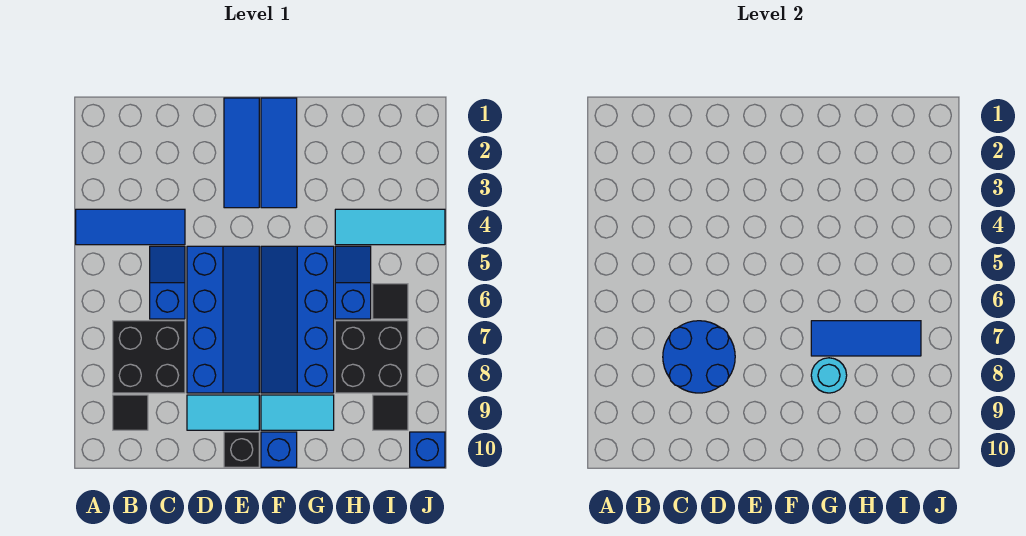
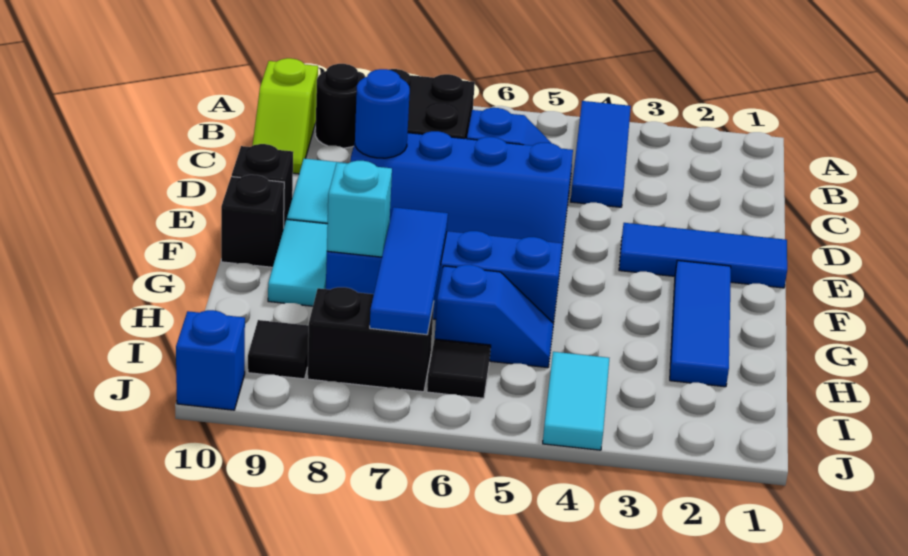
black tile B9 level 1 -> black round brick B9 level 1
none -> lime slope B10:C10 level 1 top B
blue round brick C7:D8 level 2 -> blue round brick D8 level 2
blue tile F1:F3 level 1 -> blue tile F2:H2 level 1
blue brick F10 level 1 -> black brick F10 level 1
cyan round brick G8 level 2 -> cyan brick G8 level 2
cyan tile H4:J4 level 1 -> cyan tile I4:J4 level 1
black brick H7:I8 level 1 -> black brick I7:I8 level 1

